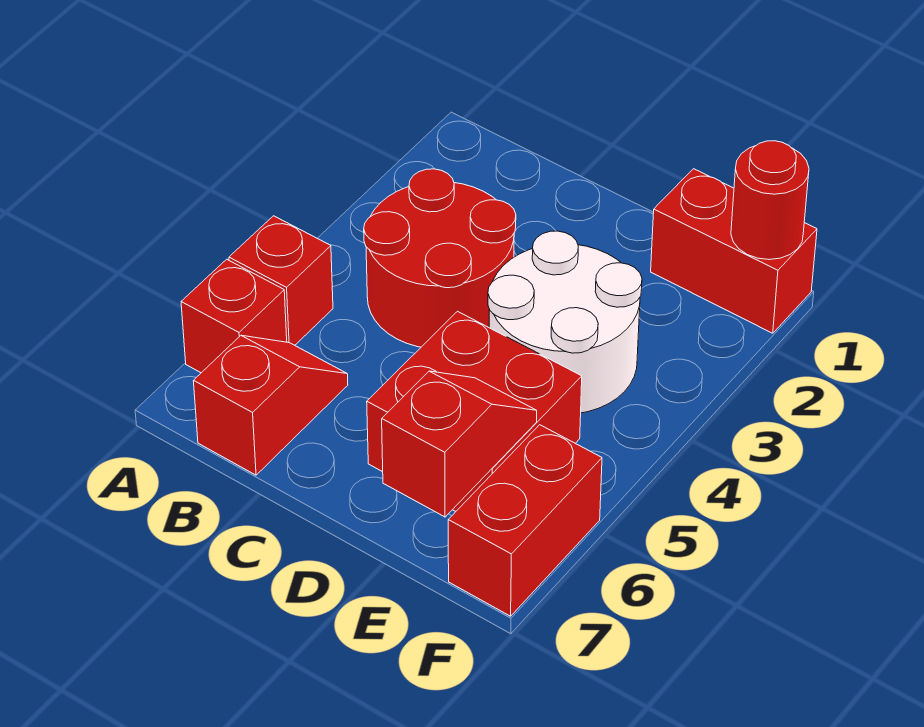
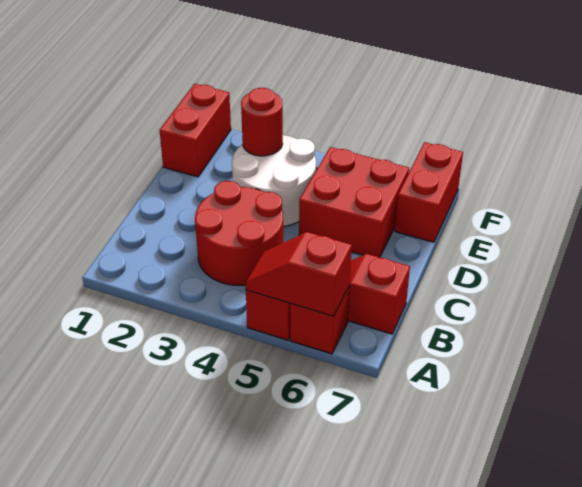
red slope E6:E7 level 2 top 7 -> red slope A5:A6 level 2 top 6
red round brick F1 level 2 -> red round brick E3 level 2
red brick F6:F7 level 1 -> red brick E7:F7 level 1

